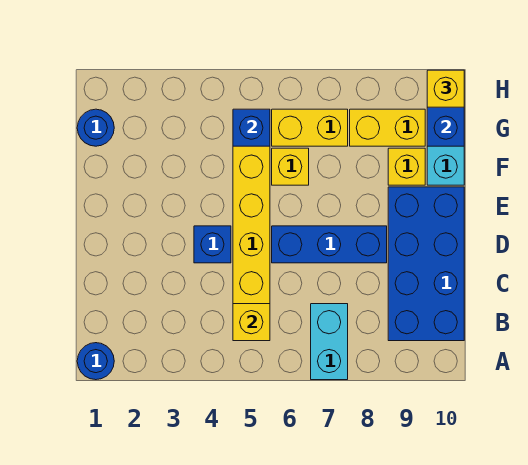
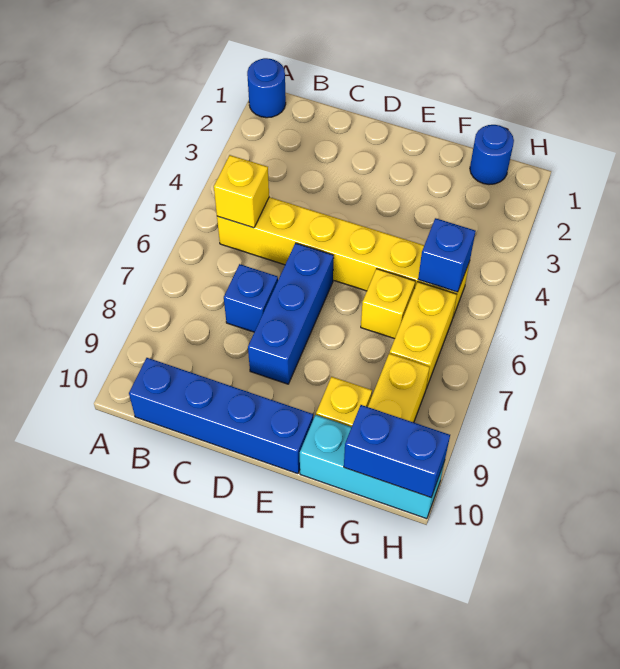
cyan brick A7:B7 level 1 -> none
blue brick B9:E10 level 1 -> blue brick B10:E10 level 1
blue brick D4 level 1 -> blue brick C7 level 1
yellow brick H10 level 3 -> none

